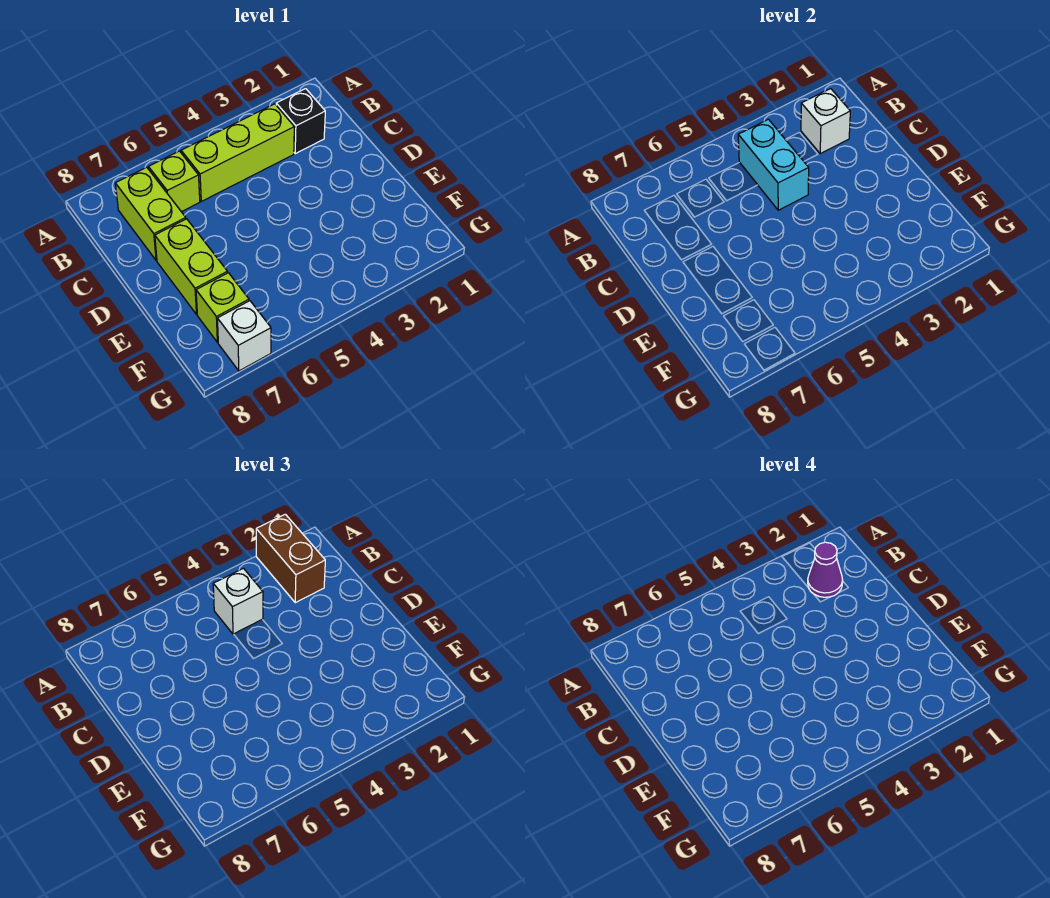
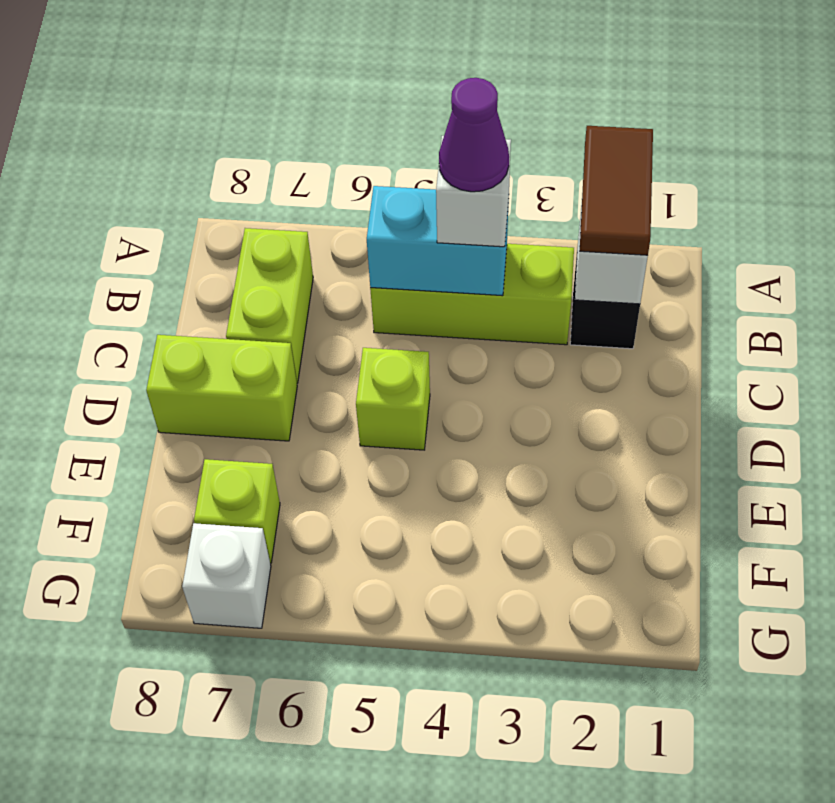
brown brick A2:B2 level 3 -> brown tile A2:B2 level 3
purple cone B2 level 4 -> purple cone B4 level 4
cyan brick B4:C4 level 2 -> cyan brick B4:B5 level 2
lime brick B6 level 1 -> lime brick D5 level 1
lime brick D7:E7 level 1 -> lime brick D7:D8 level 1

